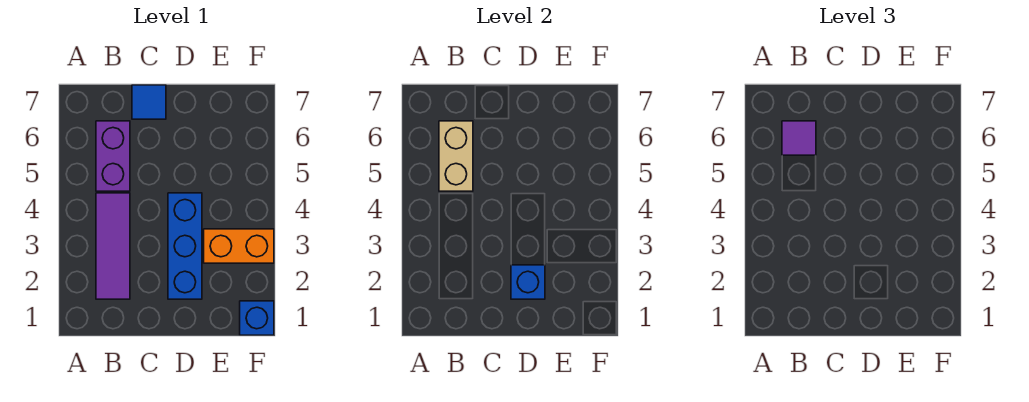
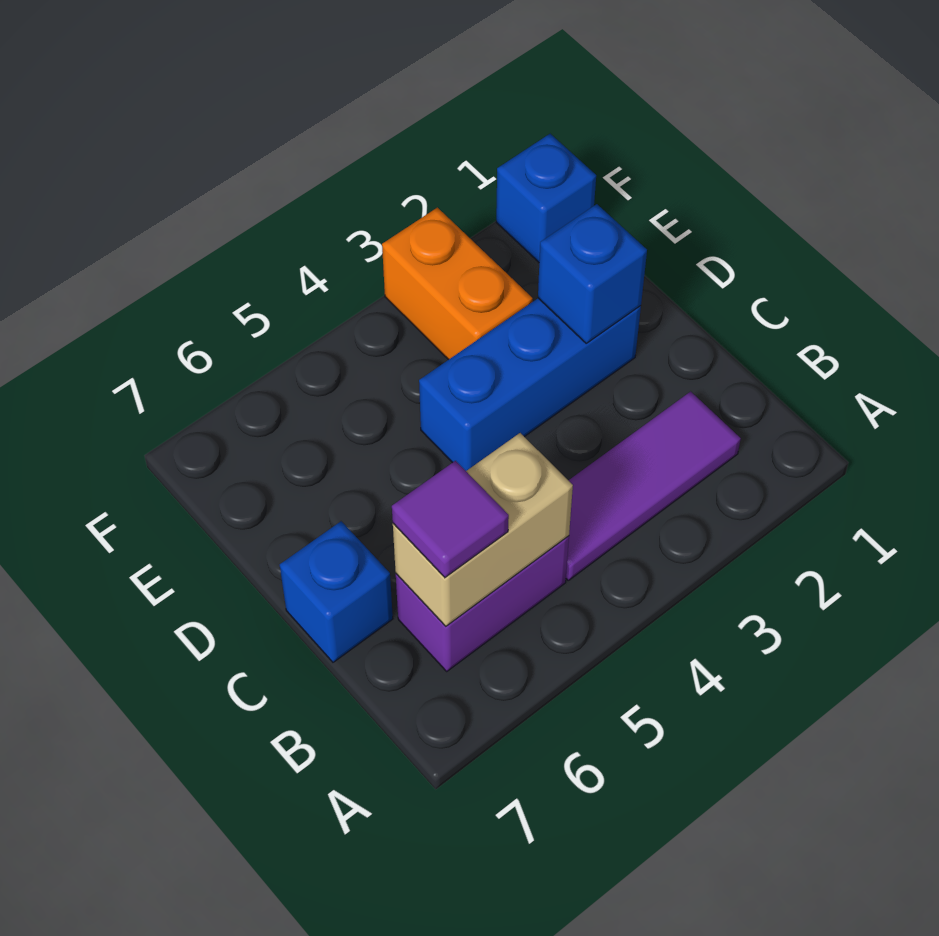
blue tile C7 level 1 -> blue brick C7 level 1

